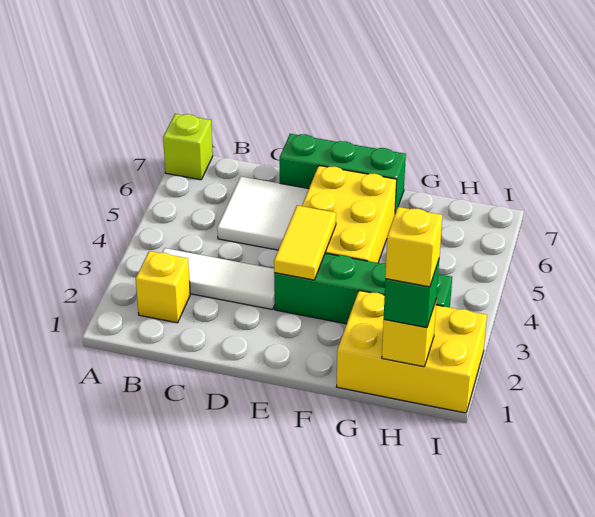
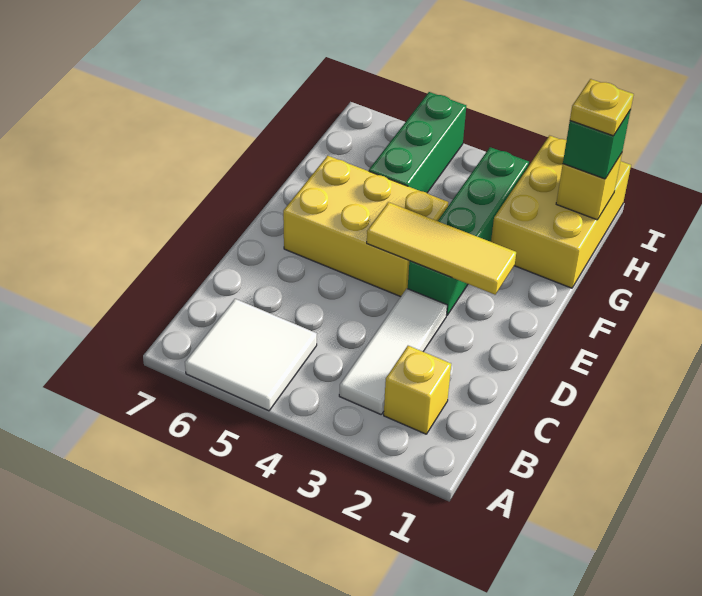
lime brick A7 level 1 -> none
white tile C5:D6 level 1 -> white tile A5:B6 level 1
green brick D7:F7 level 1 -> green brick G5:I5 level 1
yellow tile E3:E4 level 2 -> yellow tile E2:E4 level 2
yellow brick H1 level 4 -> yellow plate H1 level 4

